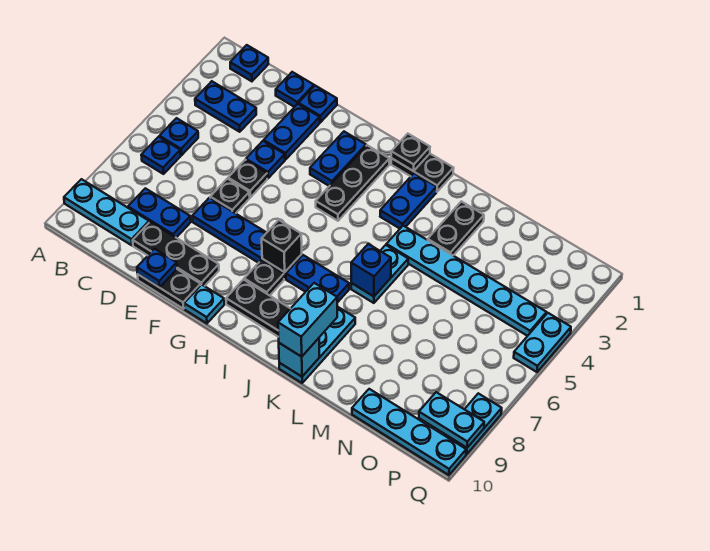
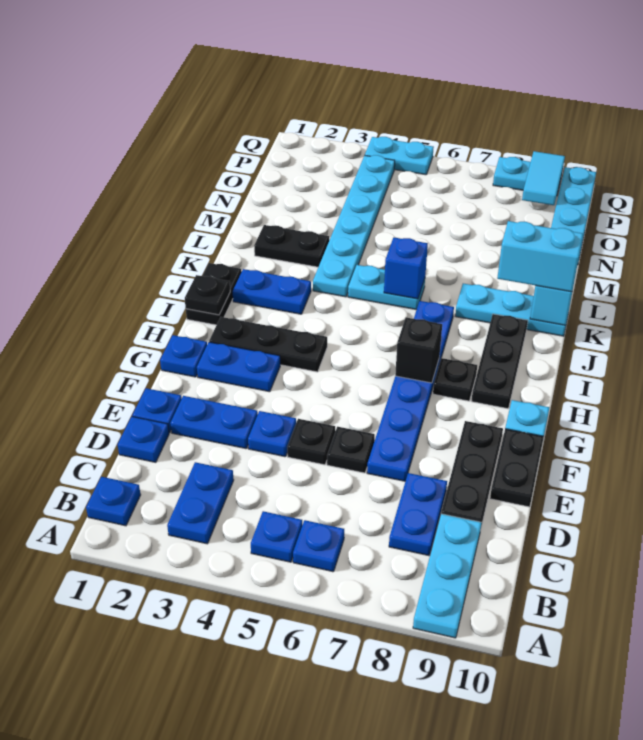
blue plate E10 level 2 -> blue plate G1 level 1
cyan plate P9:Q9 level 2 -> cyan tile P9:Q9 level 2

